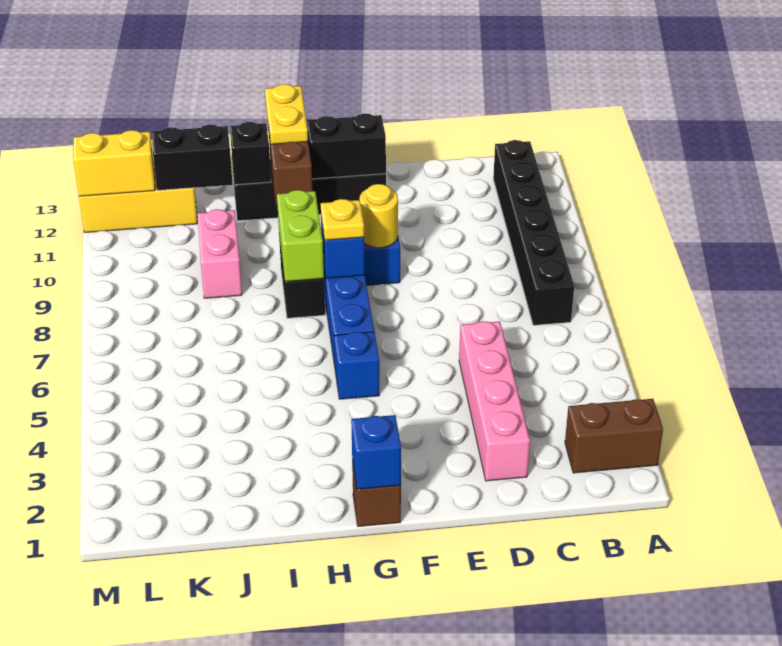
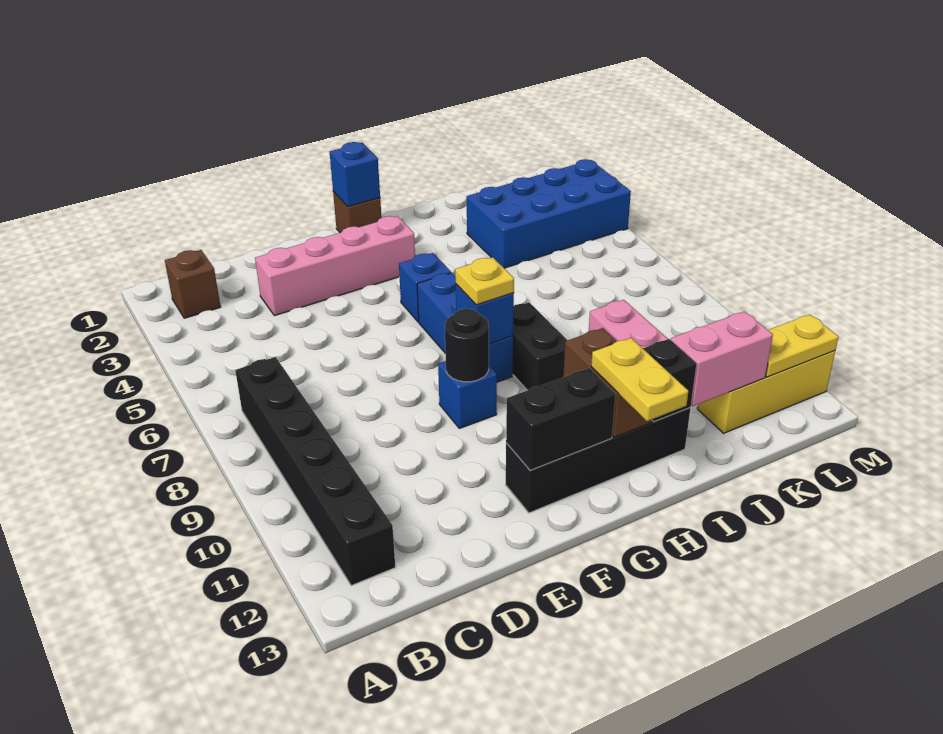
brown brick A2:B2 level 1 -> brown brick B2 level 1
pink brick D2:D5 level 1 -> pink brick D3:G3 level 1
yellow round brick F9 level 2 -> black round brick F9 level 2
lime brick H8:H9 level 2 -> none
none -> blue brick J3:M4 level 1
black brick J12:K12 level 2 -> pink brick J12:K12 level 2
yellow brick L12:M12 level 2 -> yellow plate L12:M12 level 2

